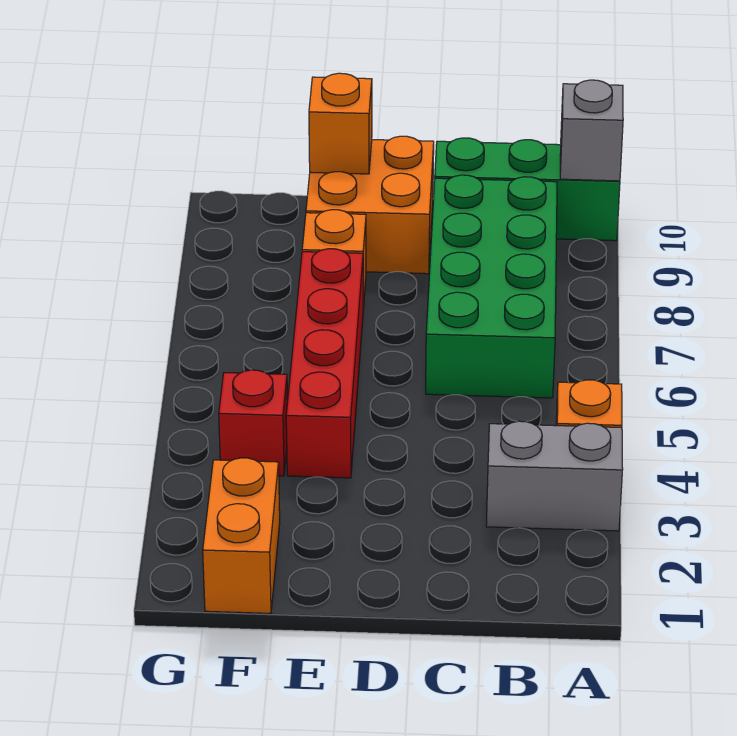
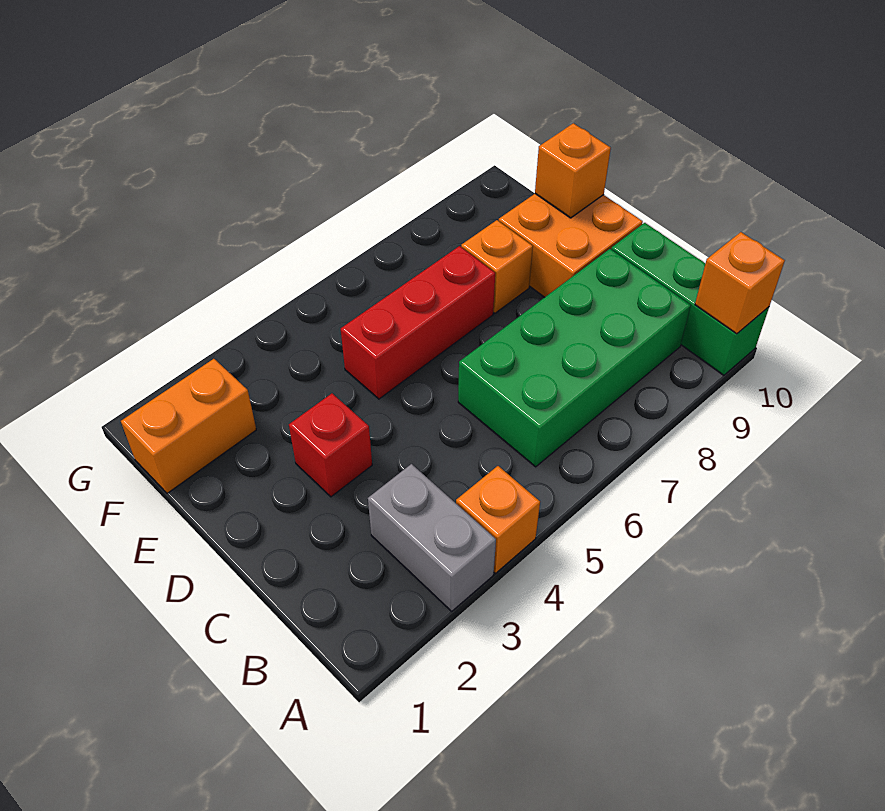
grey brick A10 level 2 -> orange brick A10 level 2
red brick E4:E7 level 1 -> red brick E5:E7 level 1
red brick F4 level 1 -> red brick D3 level 1

